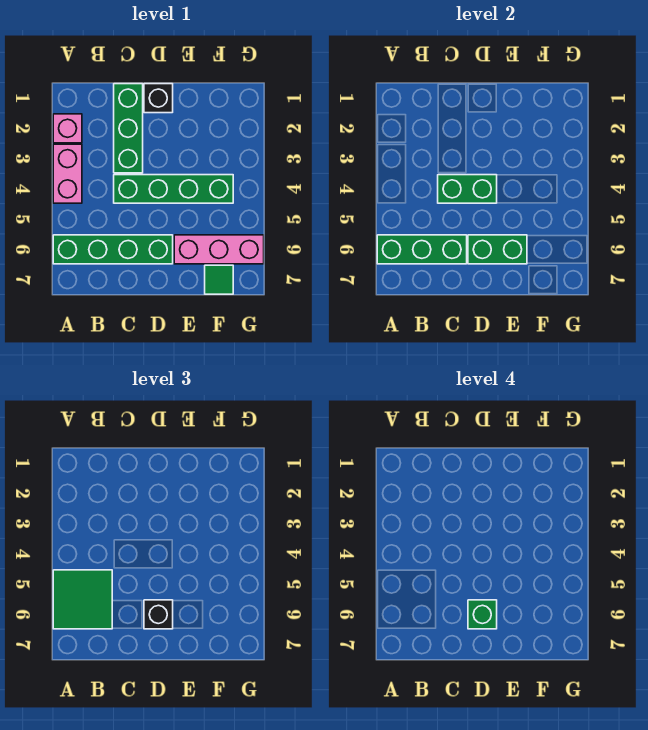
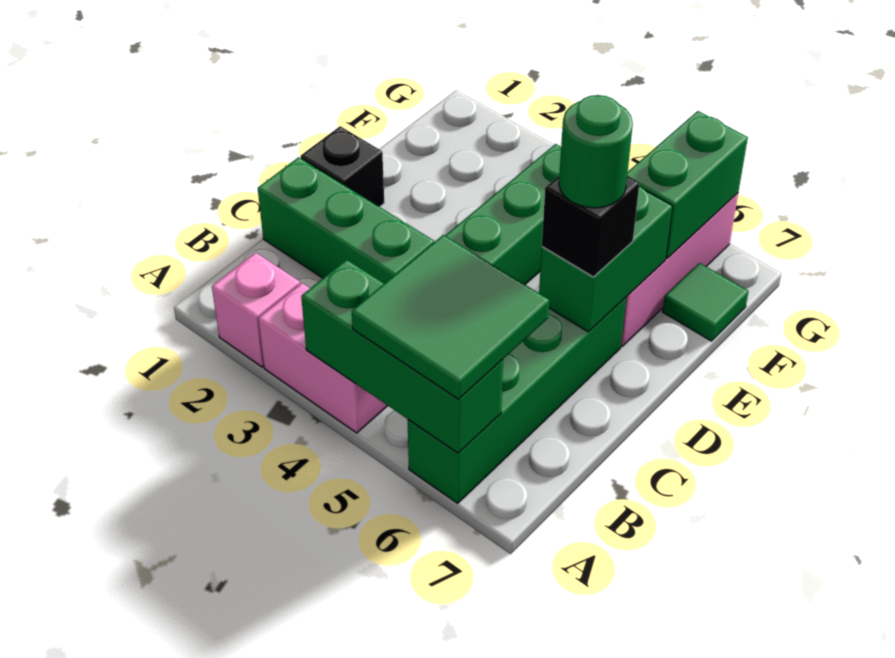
green brick A6:C6 level 2 -> green brick A4:A6 level 2
green brick C4:D4 level 2 -> green brick F6:G6 level 2
green brick D6 level 4 -> green round brick D6 level 4

